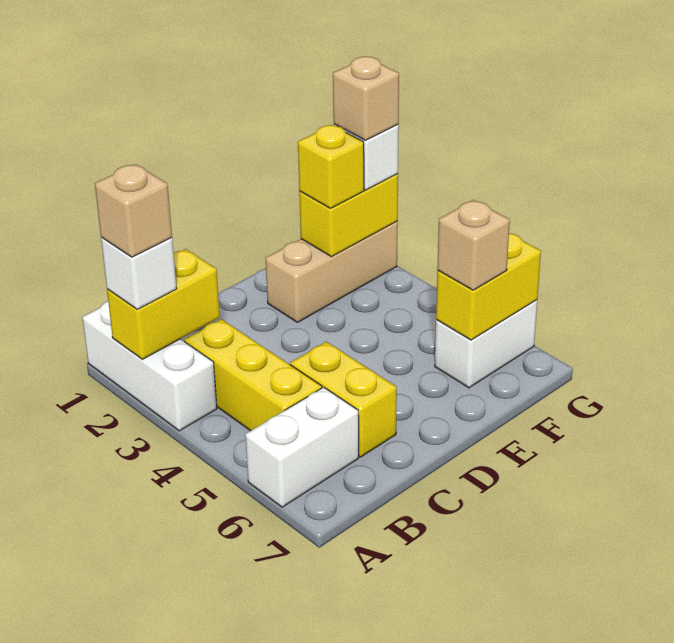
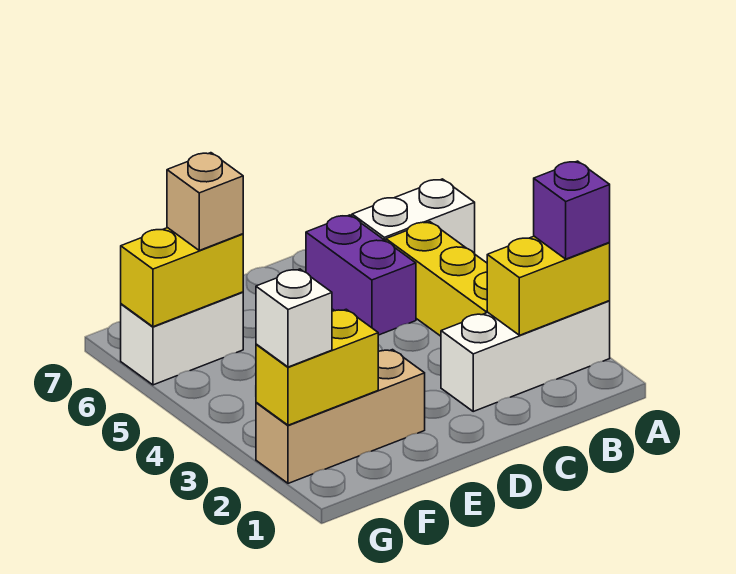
white brick A1:A3 level 1 -> white brick A2:C2 level 1
white brick A2 level 3 -> purple brick A2 level 3
tan brick A2 level 4 -> none
yellow brick C5:C6 level 1 -> purple brick C5:C6 level 1
yellow brick F2 level 3 -> none
tan brick G2 level 4 -> none

